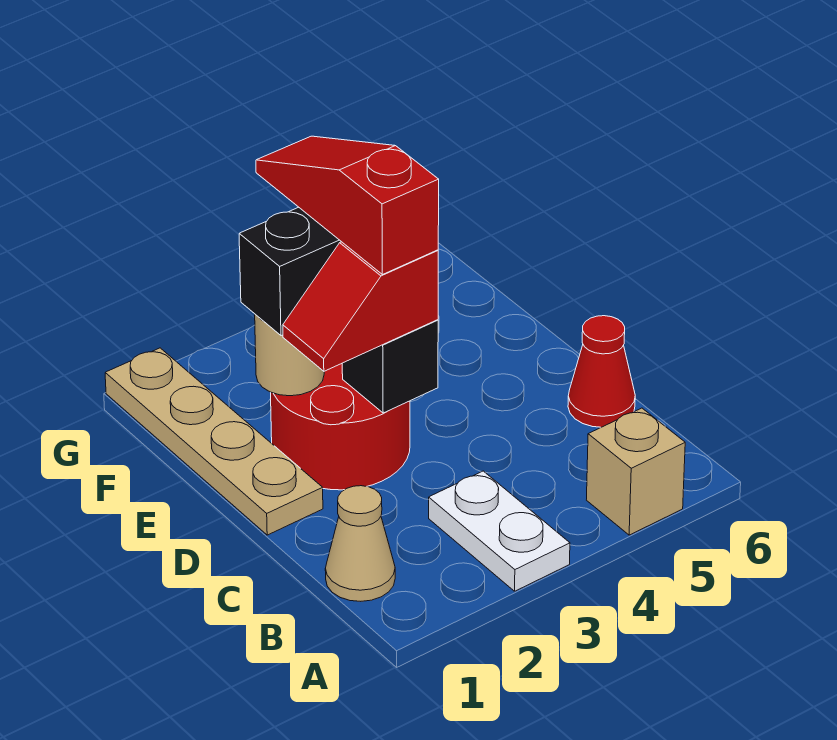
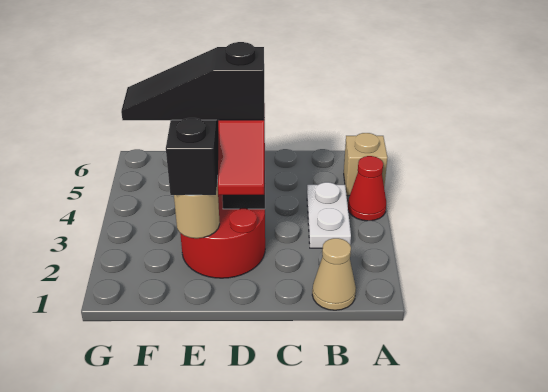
white plate A3:B3 level 1 -> white plate B3:B4 level 1
red cone C6 level 1 -> red cone A4 level 1
tan plate D1:G1 level 1 -> none
red slope D3:F3 level 4 top D -> black slope D3:F3 level 4 top D

